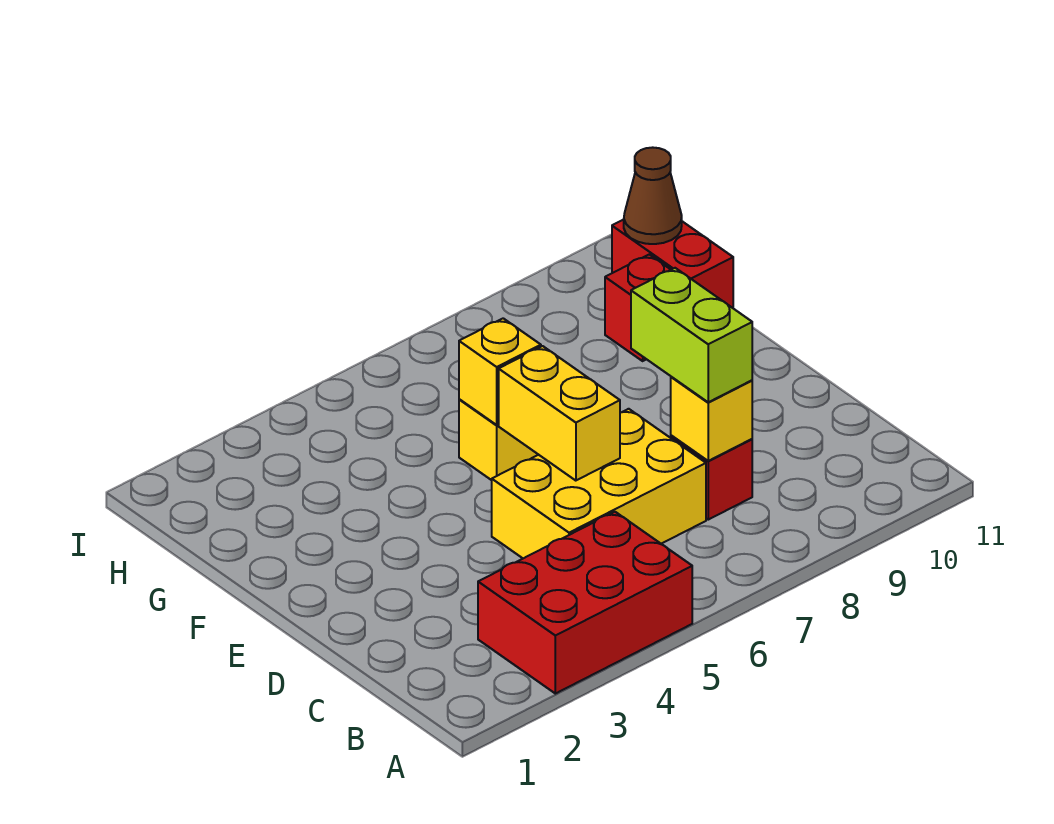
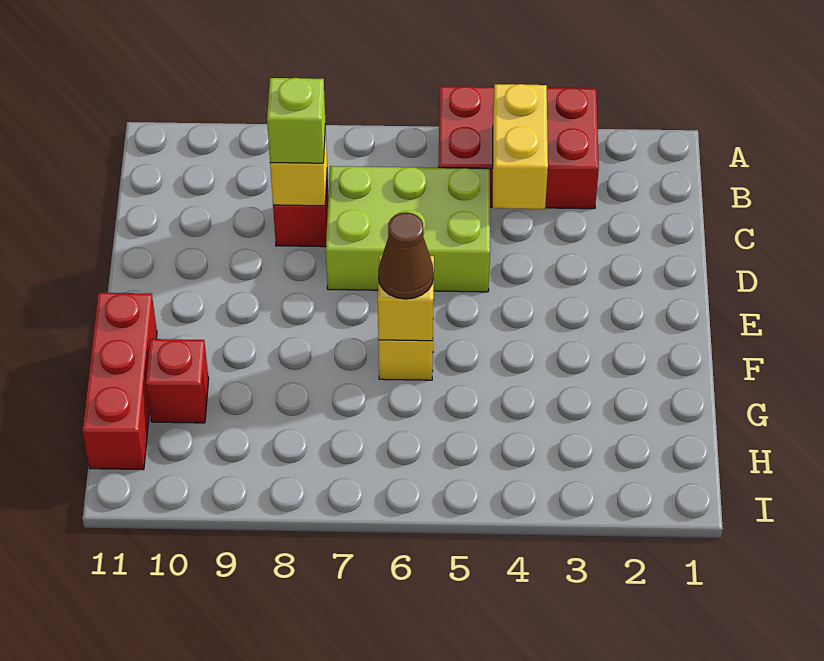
yellow brick C5:D7 level 1 -> lime brick C5:D7 level 1
lime brick C8:D8 level 3 -> lime brick C8 level 3
yellow brick D6:E6 level 2 -> yellow brick B4:C4 level 2
red brick G11:H11 level 1 -> red brick F11:H11 level 1
brown cone H11 level 2 -> brown cone F6 level 3

